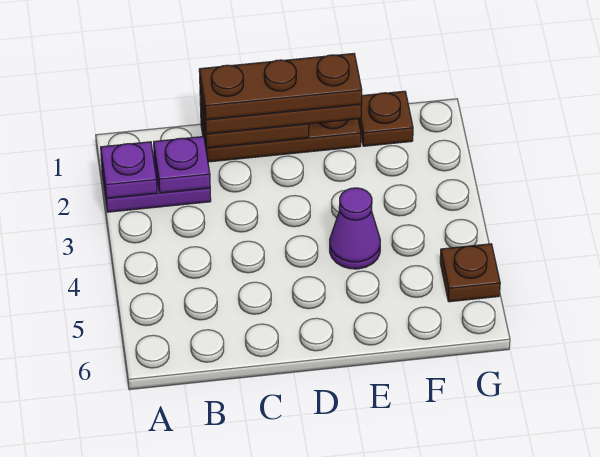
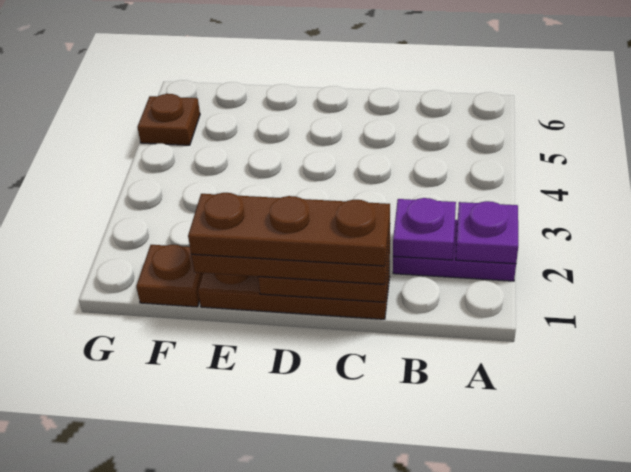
purple cone E4 level 1 -> none

